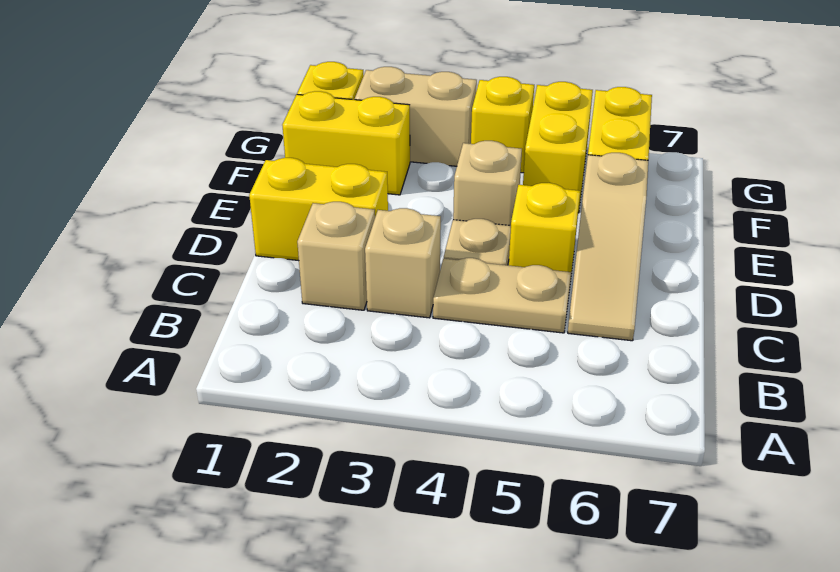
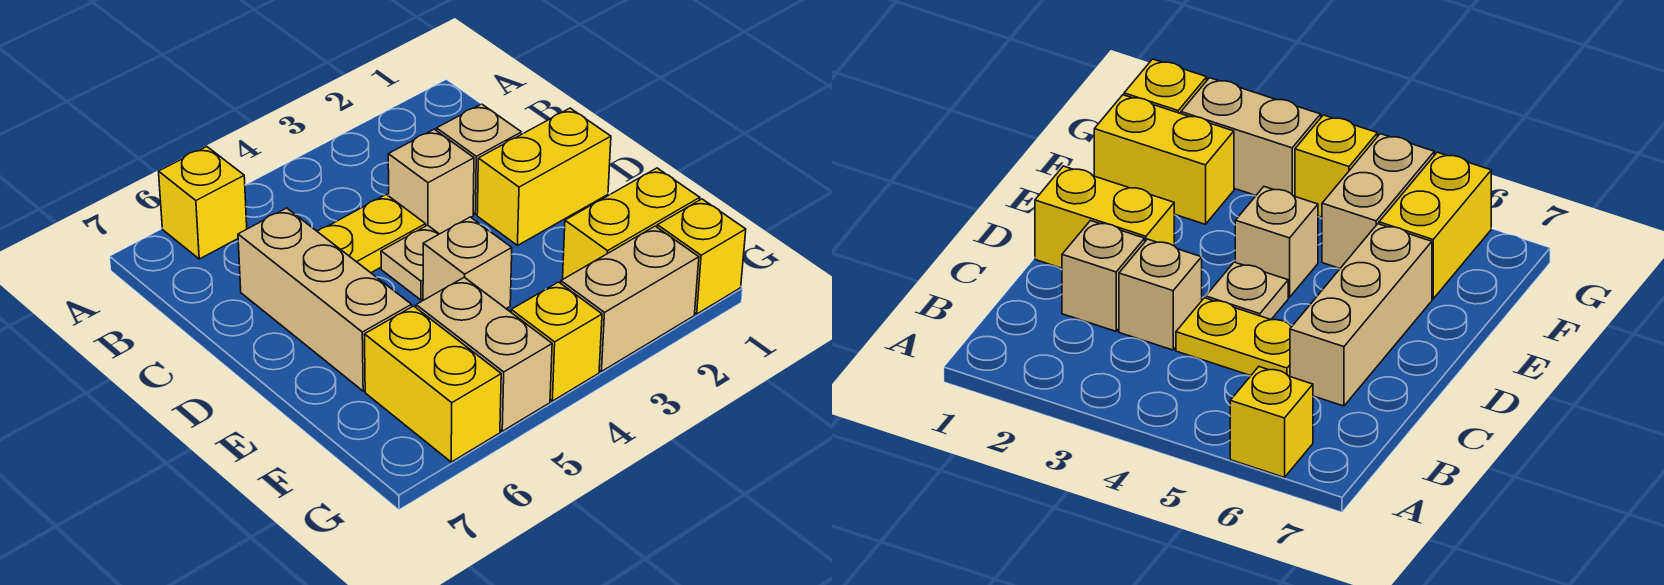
tan plate C4:C5 level 1 -> yellow plate C4:C5 level 1
tan slope C6:E6 level 1 top E -> tan brick C6:E6 level 1
yellow brick D5 level 1 -> yellow brick A6 level 1
yellow brick F5:G5 level 1 -> tan brick F5:G5 level 1

